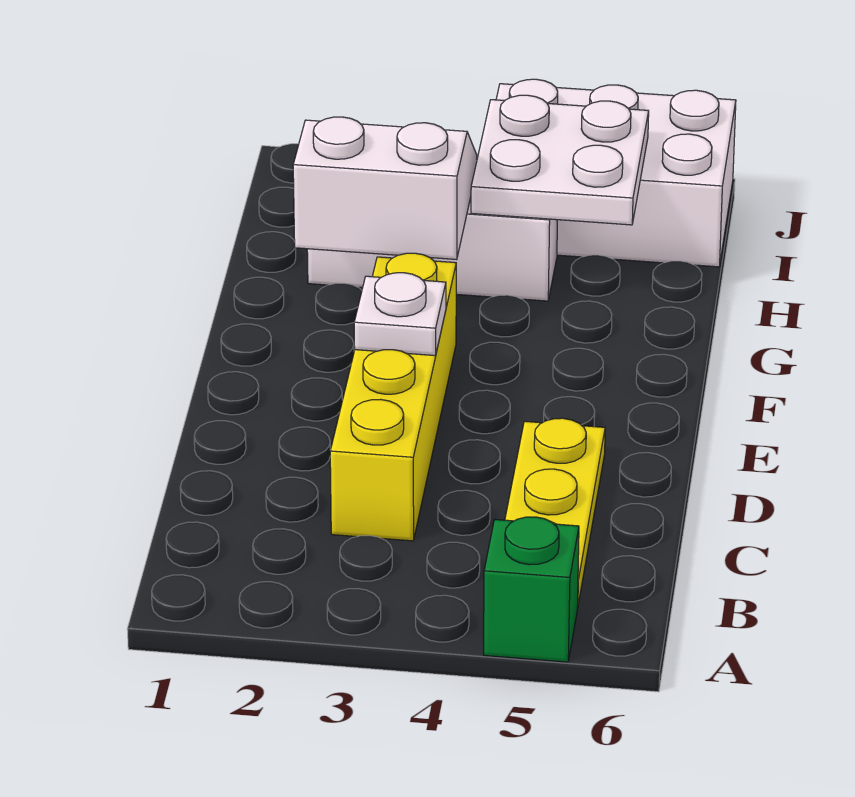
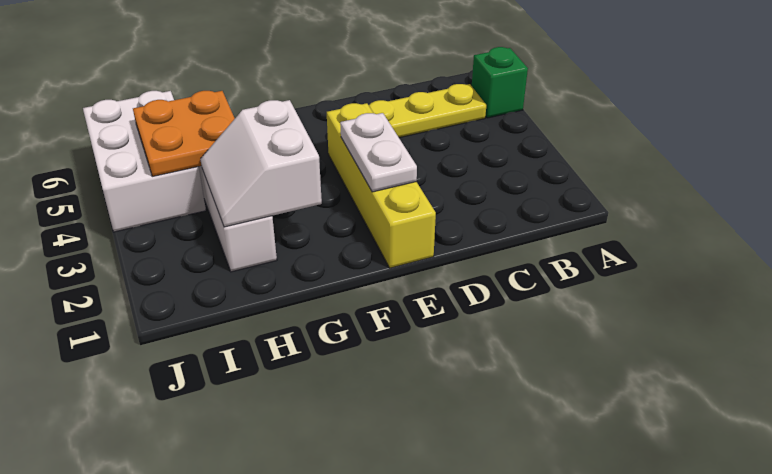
yellow brick C3:F3 level 1 -> yellow brick E1:E4 level 1
white plate E3 level 2 -> white plate E2:E3 level 2
white plate H4:I5 level 2 -> orange plate H4:I5 level 2

